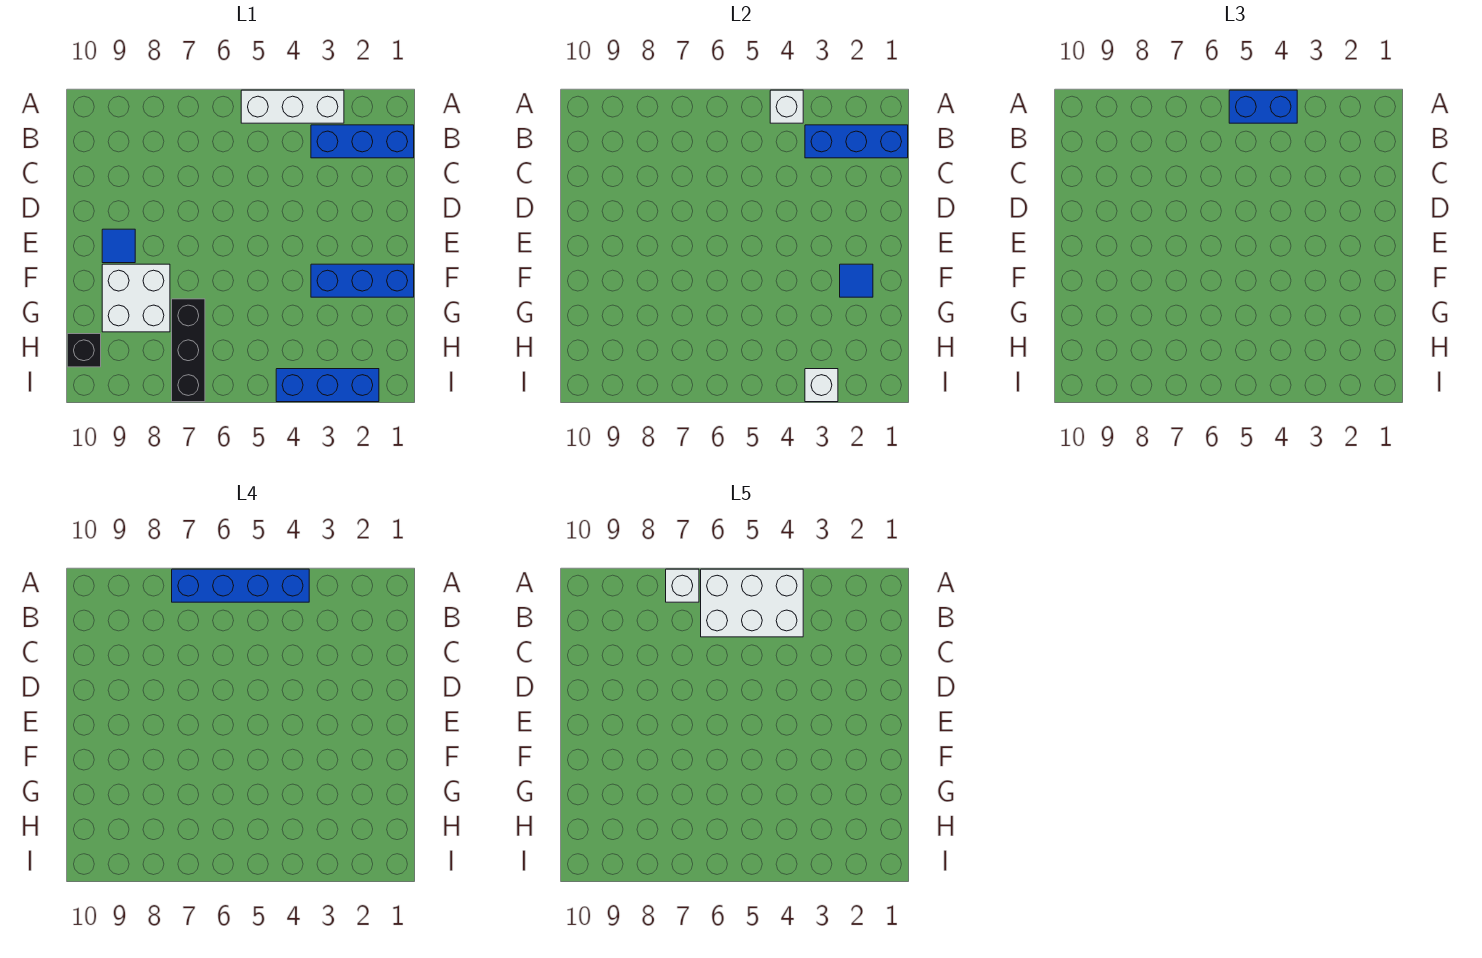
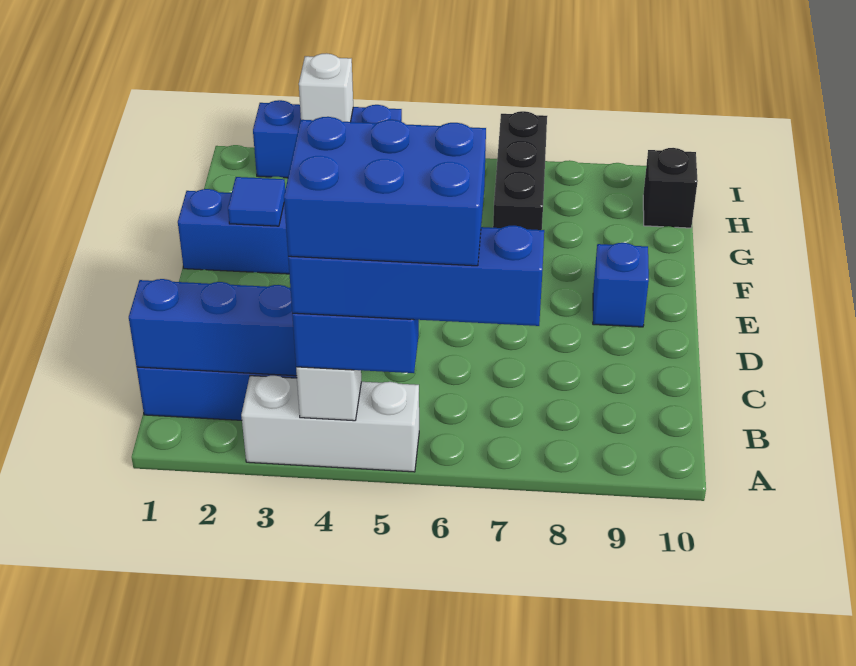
white brick A4:B6 level 5 -> blue brick A4:B6 level 5
white brick A7 level 5 -> none
blue tile E9 level 1 -> blue brick E9 level 1
white brick F8:G9 level 1 -> none

